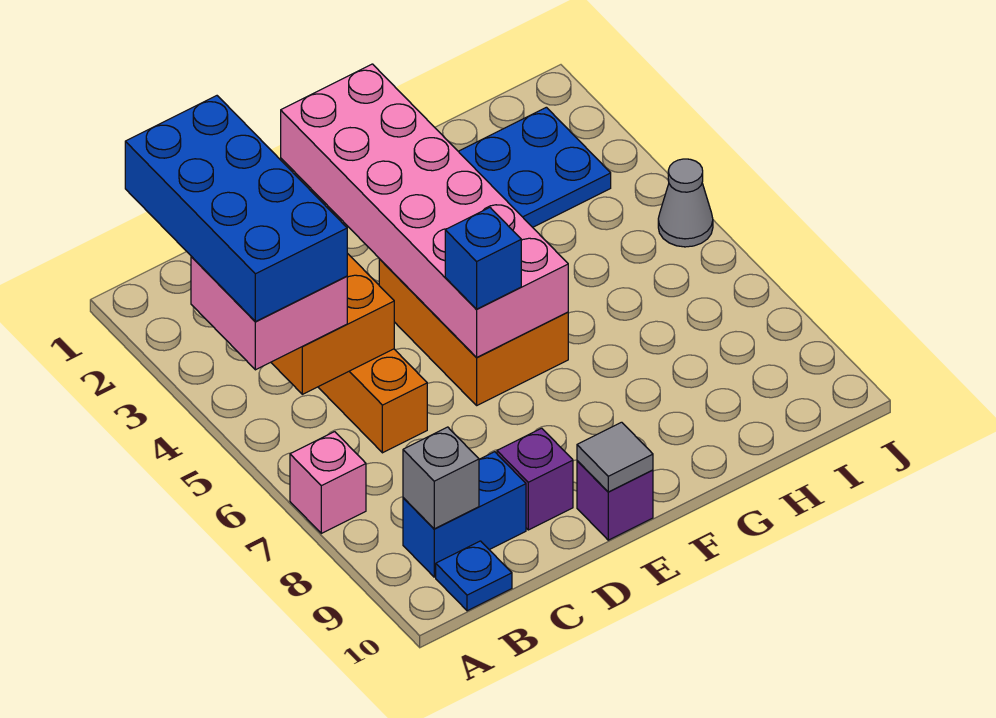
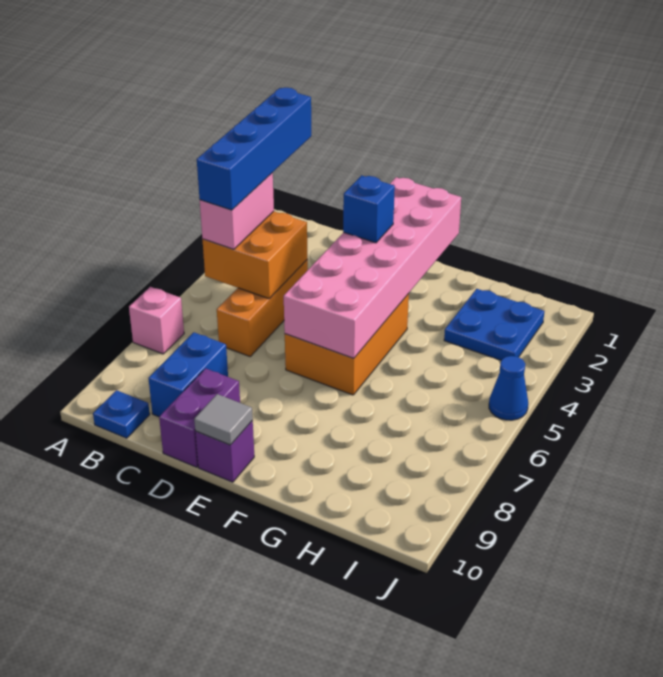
blue brick A2:B5 level 4 -> blue brick B2:B5 level 4
pink brick A4:B5 level 3 -> pink brick B4:B5 level 3
blue brick B9:C9 level 1 -> blue brick C8:C9 level 1
grey brick B9 level 2 -> none
purple brick D9 level 1 -> purple brick D9:D10 level 1
blue brick E6 level 3 -> blue brick E3 level 3
grey cone J5 level 1 -> blue cone J5 level 1

